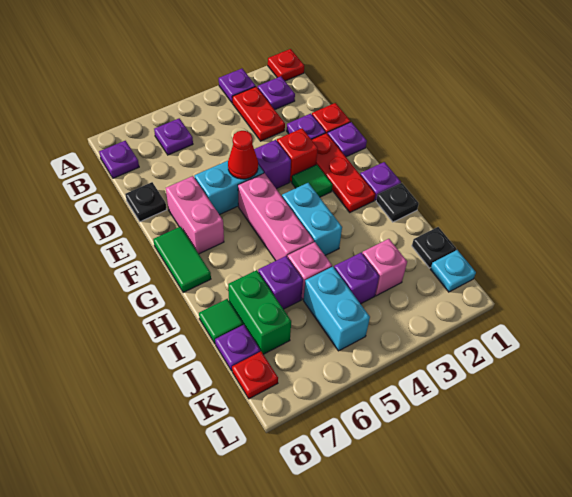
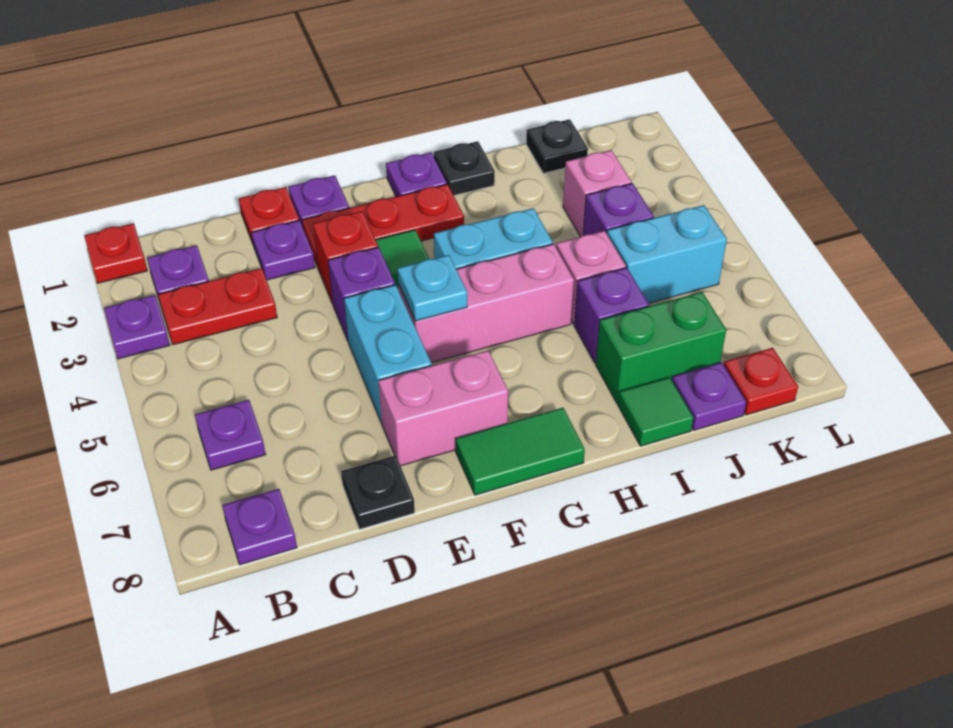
red cone E5 level 2 -> none
cyan plate K1 level 1 -> cyan plate F5 level 2

